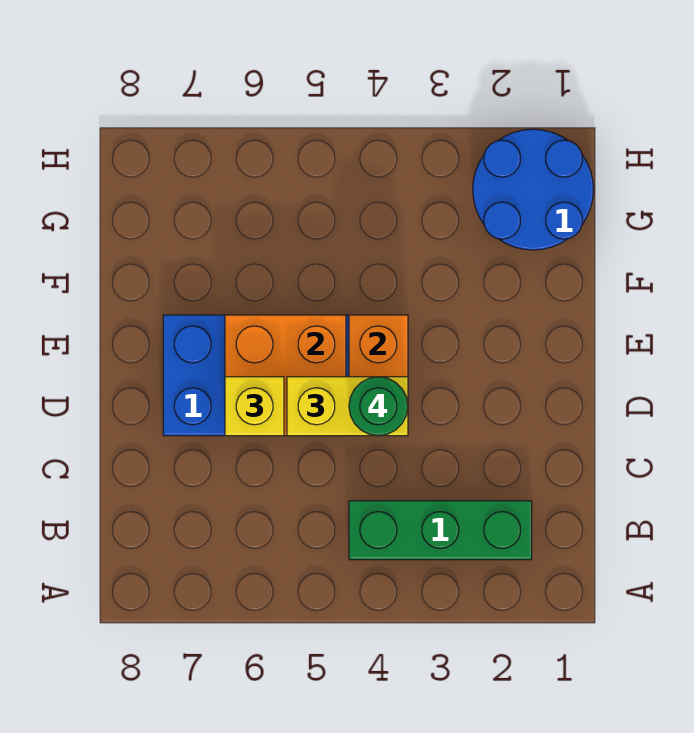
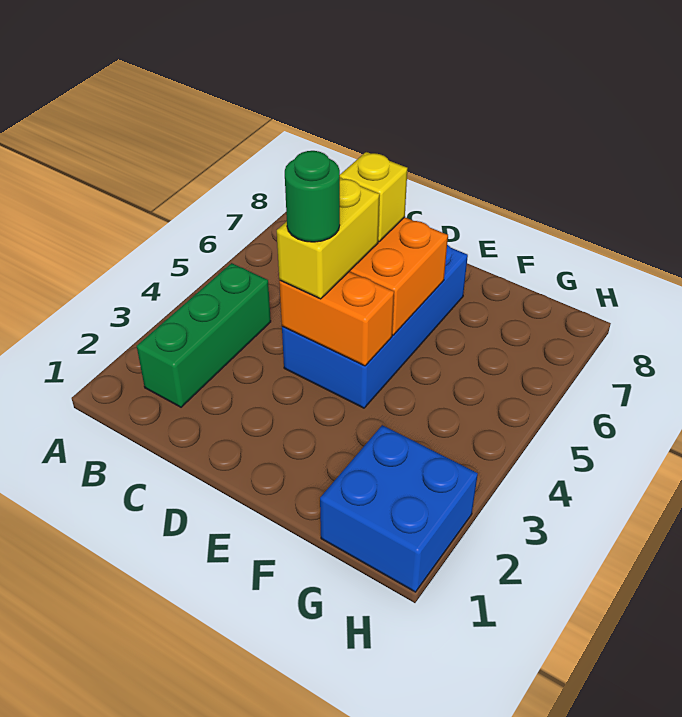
blue round brick G1:H2 level 1 -> blue brick G1:H2 level 1

